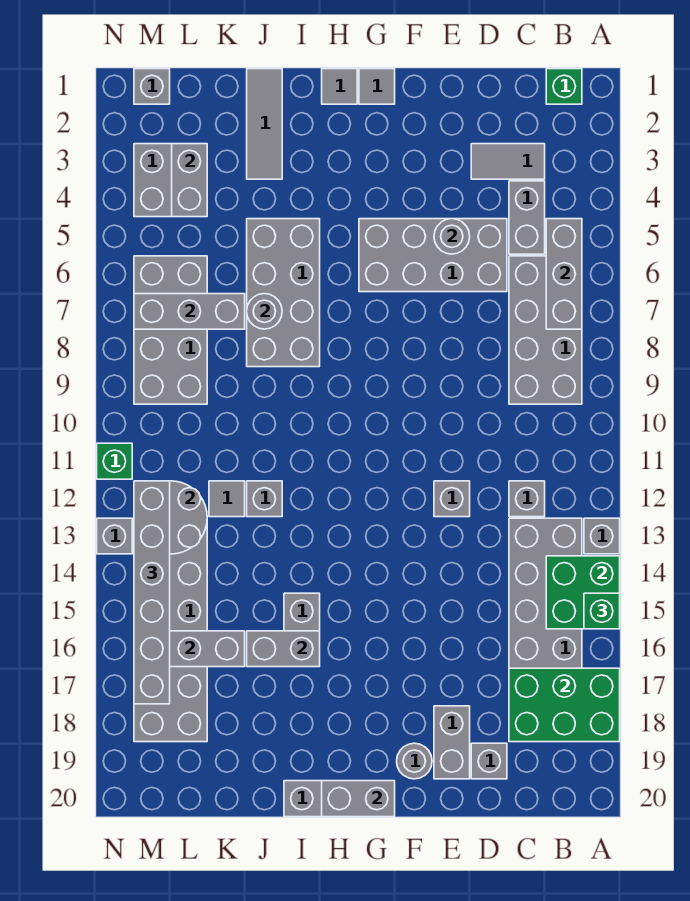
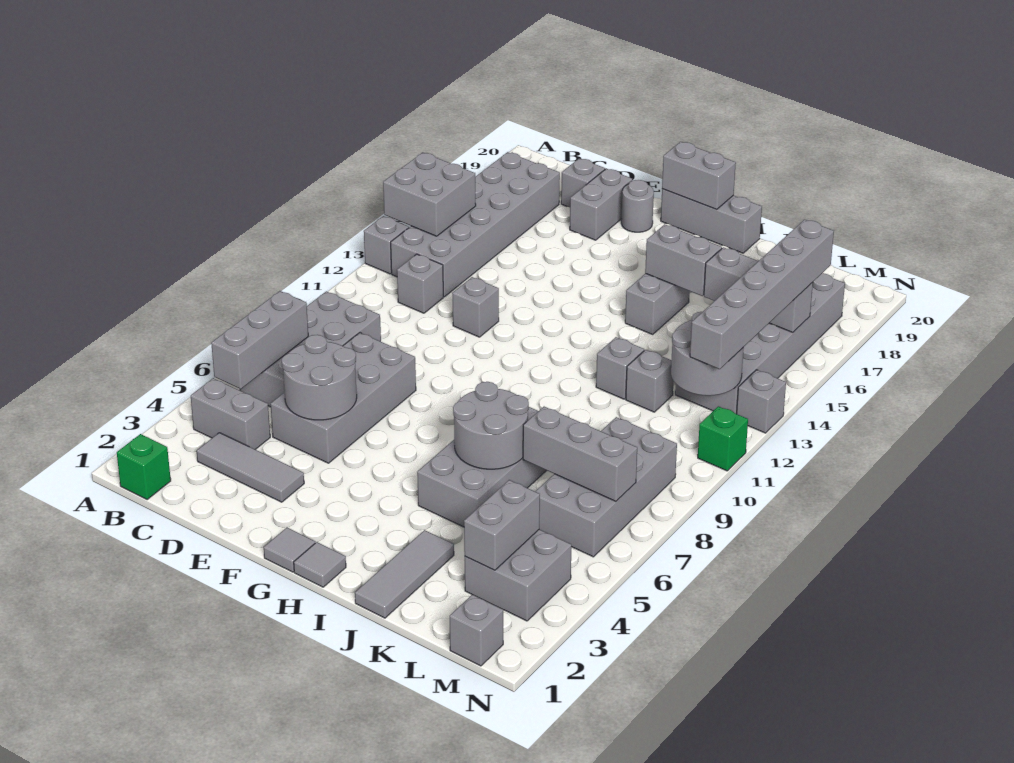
green brick A14:B15 level 2 -> grey brick A14:B15 level 2
green brick A15 level 3 -> none
green brick A17:C18 level 2 -> none
grey tile C3:D3 level 1 -> grey tile C3:E3 level 1
grey brick C4:C5 level 1 -> grey brick B4:C4 level 1
grey brick D5:G6 level 1 -> grey brick D5:E8 level 1
grey round brick E5 level 2 -> grey round brick D5:E6 level 2
grey round brick J7 level 2 -> grey round brick I6:J7 level 2
grey tile K12 level 1 -> grey brick K12 level 1

